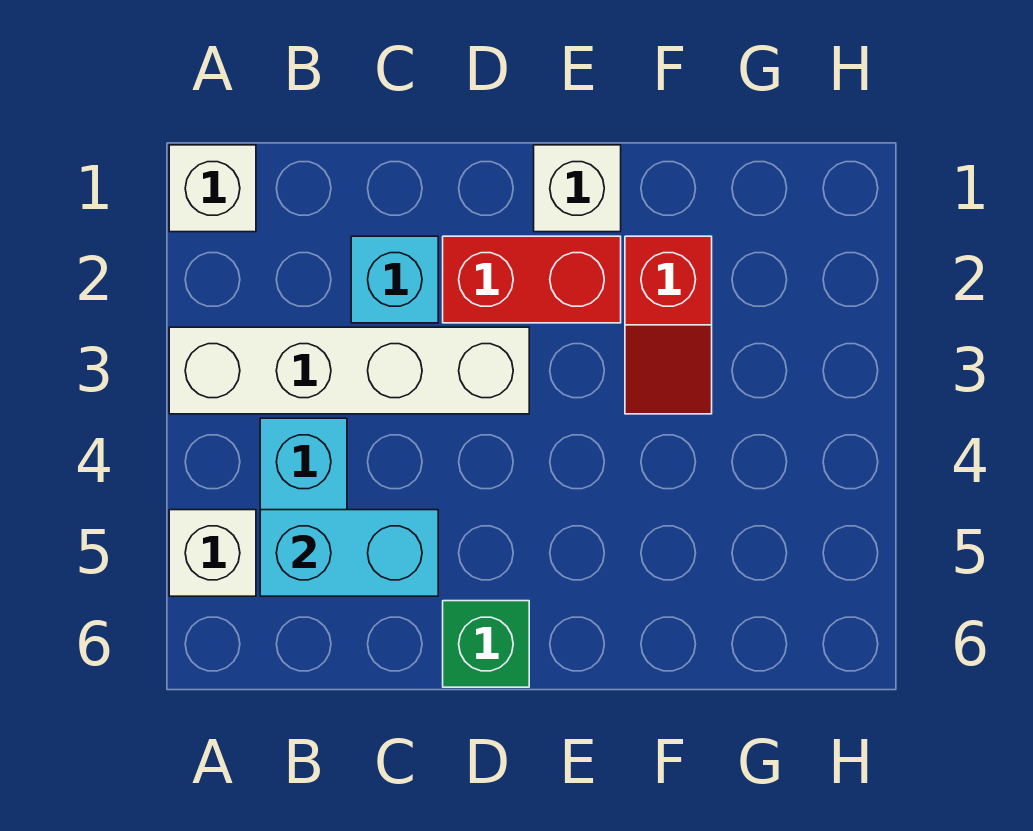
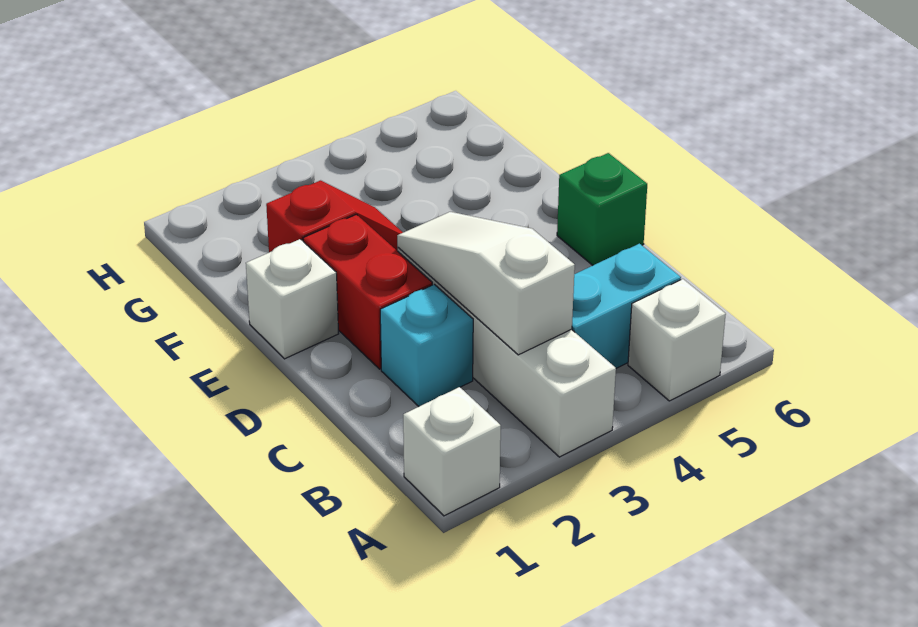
none -> white slope B3:D3 level 2 top B
cyan brick B5:C5 level 2 -> none

